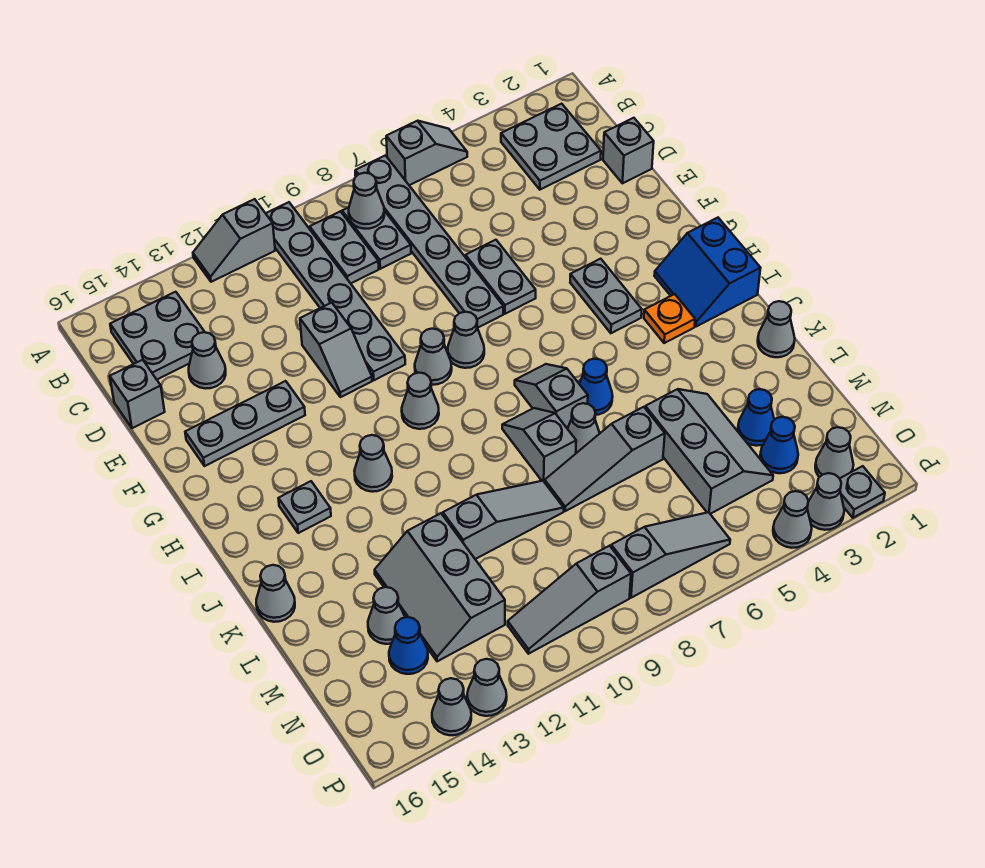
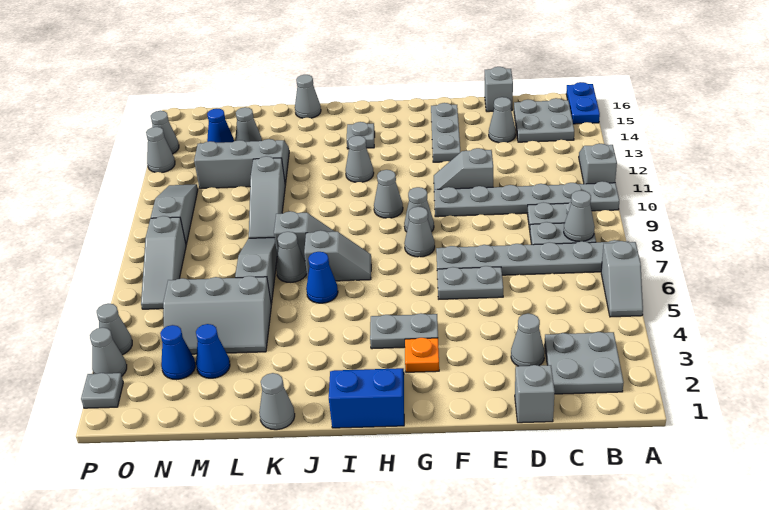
none -> blue plate A15:A16 level 1
orange plate I3 level 1 -> orange plate G3 level 1
grey cone O2 level 1 -> grey cone D3 level 1

